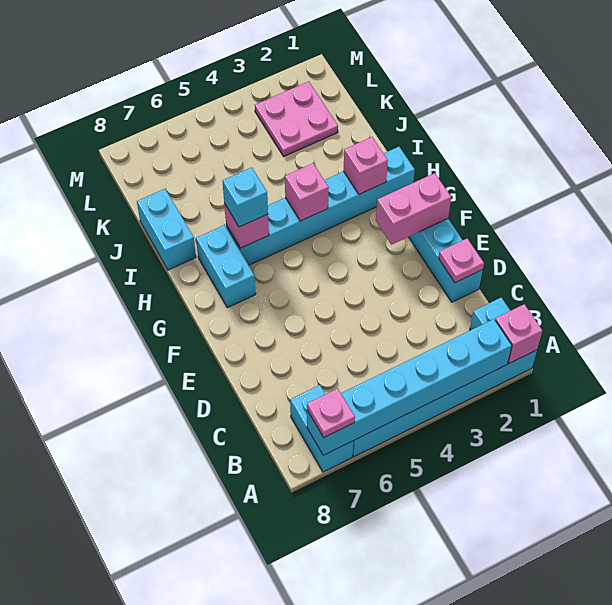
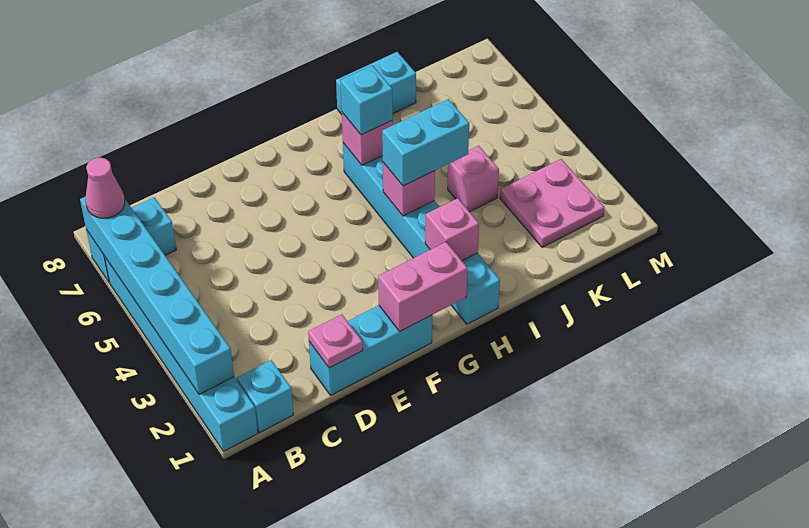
pink brick A1 level 2 -> pink brick J4 level 1
pink plate A7 level 3 -> pink cone A7 level 3
pink brick F1:F2 level 2 -> pink brick F1:G1 level 2
cyan brick G7:H7 level 1 -> cyan brick H4:I4 level 3

